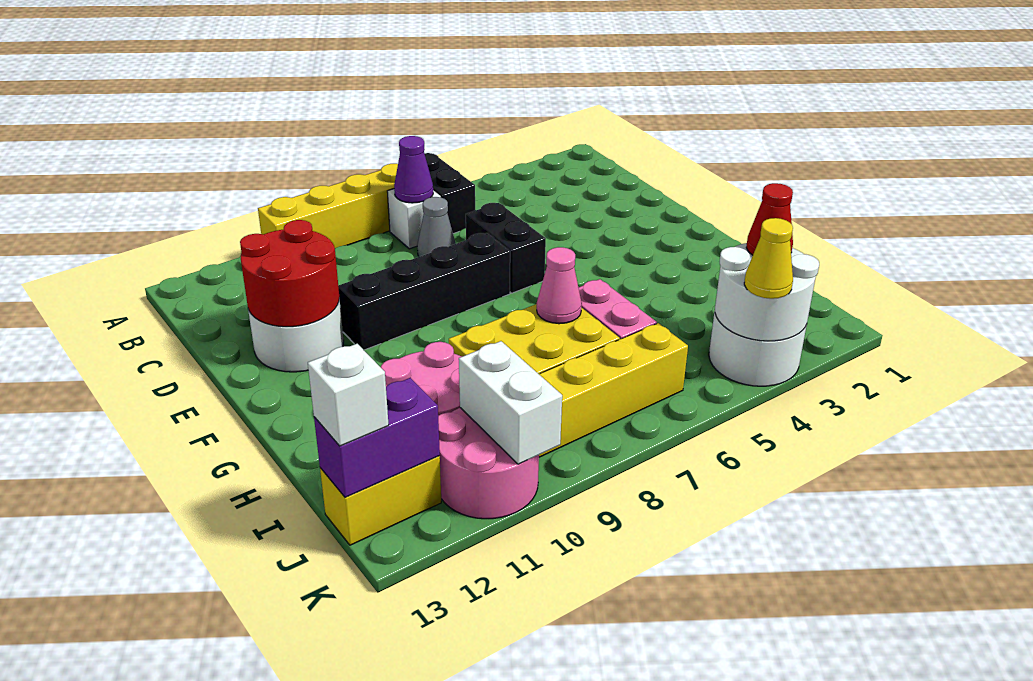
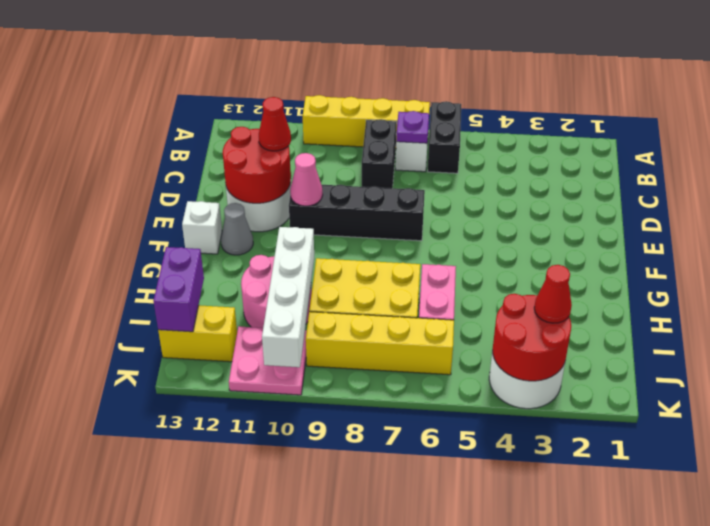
purple cone B7 level 2 -> purple plate B7 level 2
grey cone C7 level 1 -> grey cone F12 level 1
black brick D6:E6 level 1 -> black brick B8:C8 level 1
none -> red cone D11 level 3
pink cone H7 level 2 -> pink cone E10 level 2
white round brick J3:K4 level 2 -> red round brick J3:K4 level 2
pink round brick J10:K11 level 1 -> pink plate J10:K11 level 1
white brick J10:K10 level 2 -> white brick H10:K10 level 2
purple brick J12:J13 level 2 -> purple brick I13:J13 level 2
white brick J13 level 3 -> white brick F13 level 1
yellow cone K4 level 3 -> none

